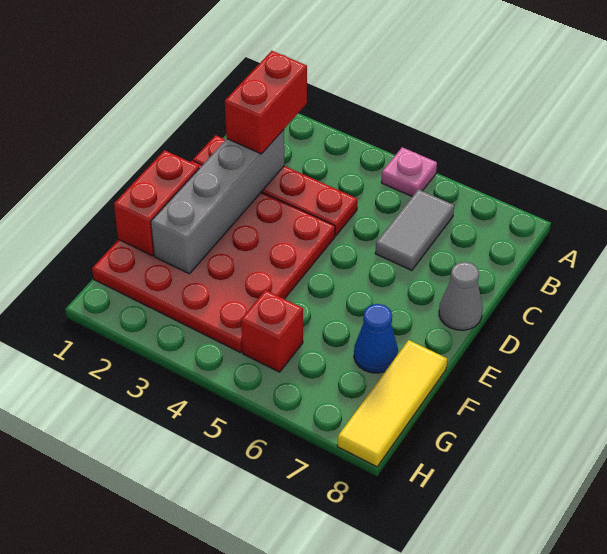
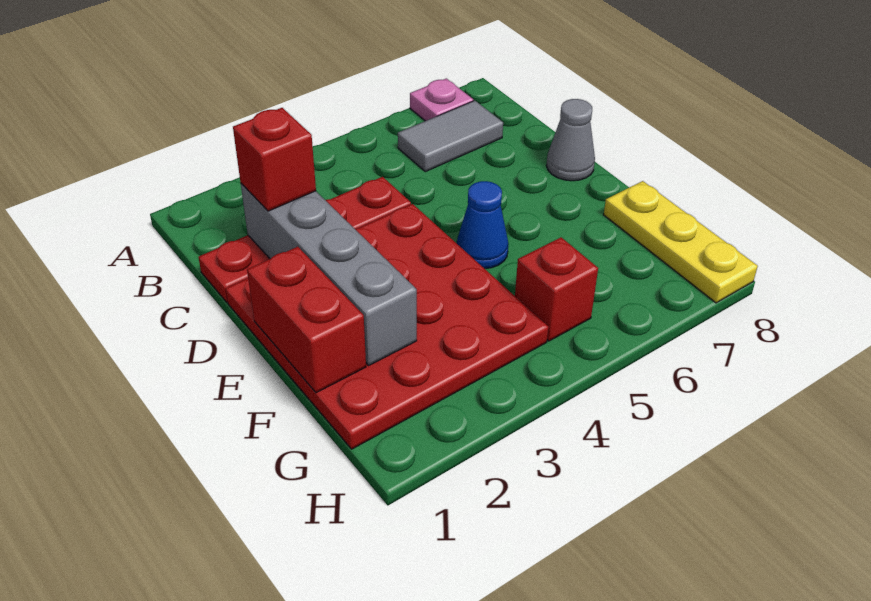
pink plate A5 level 1 -> pink plate A7 level 1
red brick B2:C2 level 3 -> red brick C2 level 3
grey tile B6:C6 level 1 -> grey tile B6:B7 level 1
blue cone F7 level 1 -> blue cone E5 level 1
yellow tile F8:H8 level 1 -> yellow plate F8:H8 level 1

